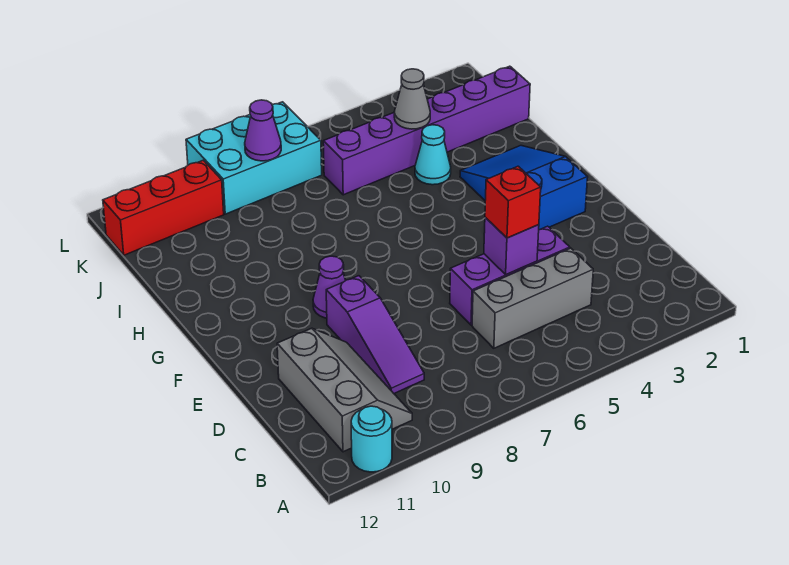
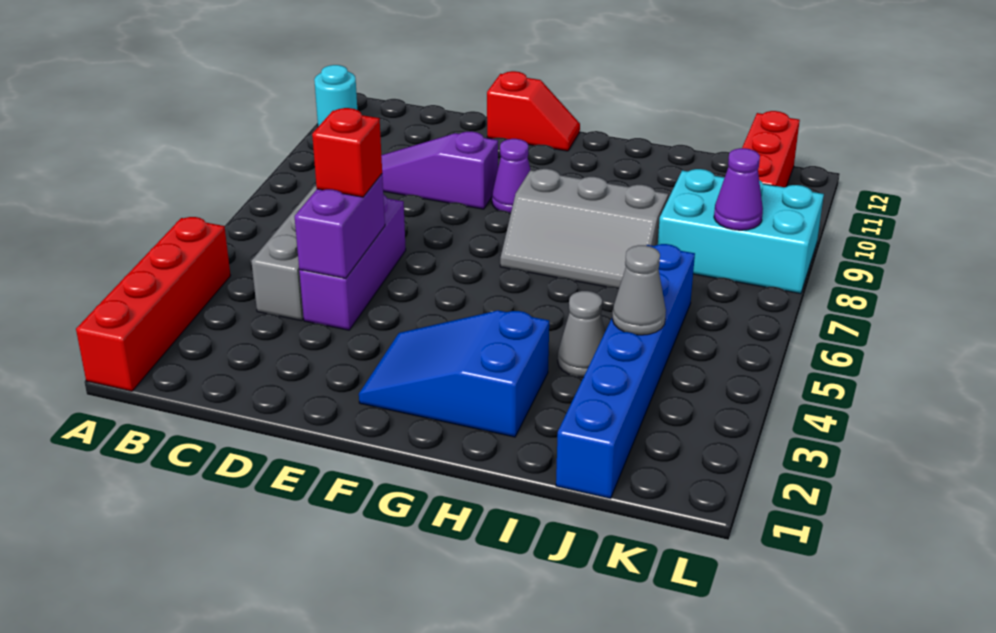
none -> red brick A1:A4 level 1
grey slope B10:D11 level 1 top 11 -> grey slope G7:I8 level 1 top 8
purple brick D5 level 2 -> purple brick D4:D5 level 2
none -> red slope E12:F12 level 1 top E
blue slope F2:H3 level 1 top F -> blue slope F2:H3 level 1 top H
cyan cone I4 level 1 -> grey cone I4 level 1
purple brick J1:J6 level 1 -> blue brick J1:J6 level 1
cyan brick K7:L9 level 1 -> cyan brick J8:L9 level 1

